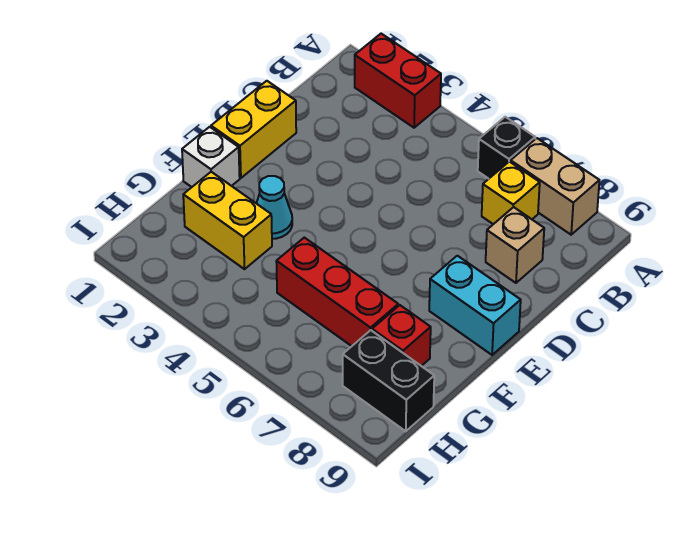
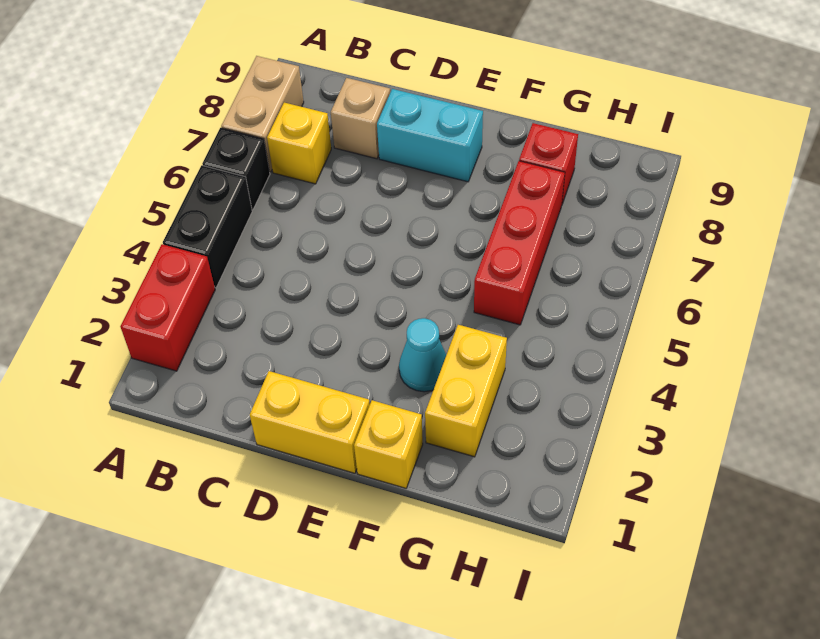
cyan brick E8:E9 level 1 -> cyan brick D8:E8 level 1
white brick F1 level 1 -> yellow brick F1 level 1
black brick H8:H9 level 1 -> black brick A4:A5 level 1

